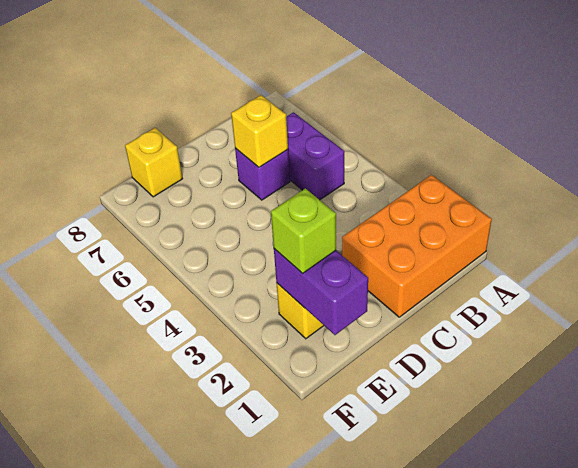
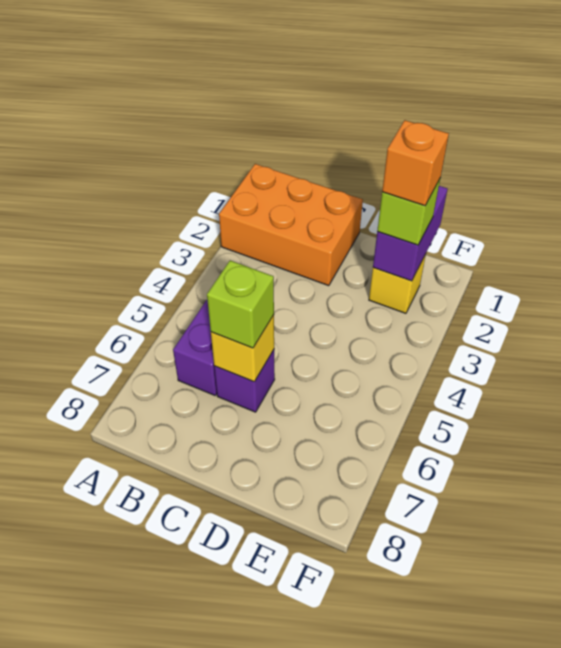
none -> lime brick C6 level 3
none -> orange brick E2 level 4
yellow brick E8 level 1 -> none

